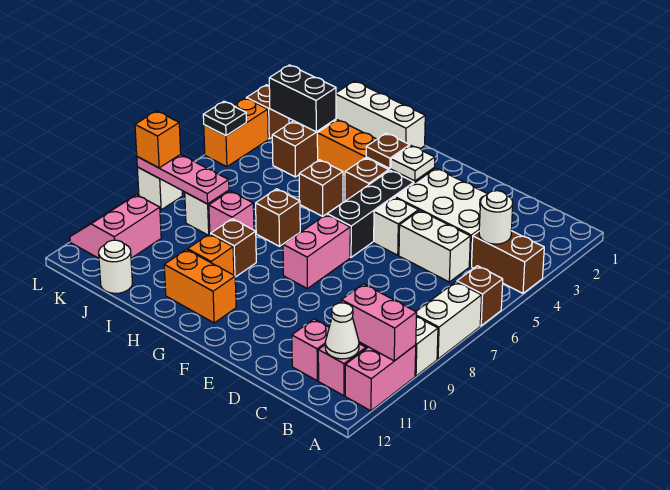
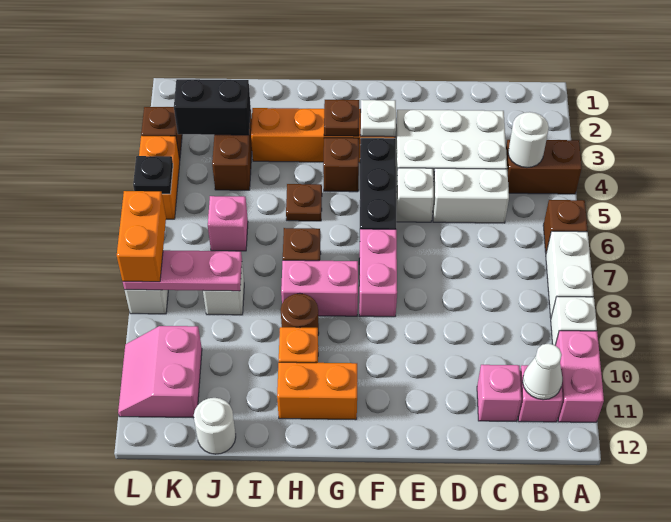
pink brick A10:B10 level 2 -> pink brick G8:H8 level 1
white brick H1:J1 level 1 -> none
brown brick H5 level 1 -> brown plate H5 level 1
brown brick H9 level 1 -> brown round brick H9 level 1
pink brick I8 level 1 -> pink brick J6 level 1
orange brick L8 level 3 -> orange brick L7:L8 level 3

